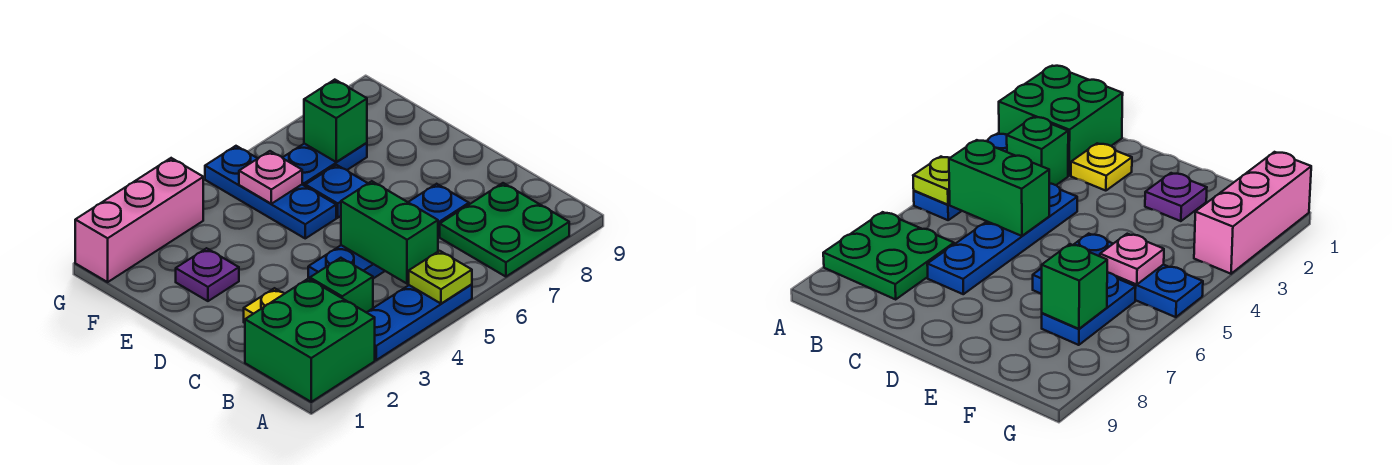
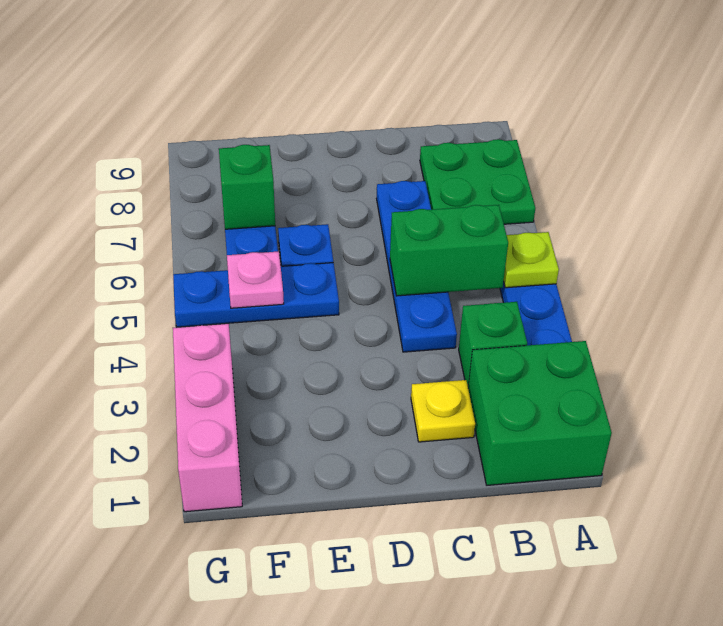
purple plate E2 level 1 -> none

